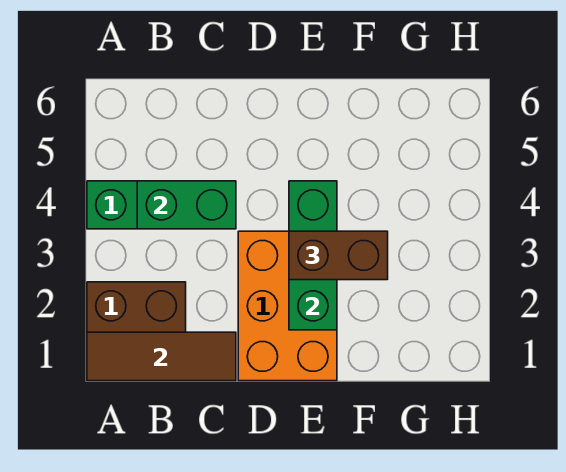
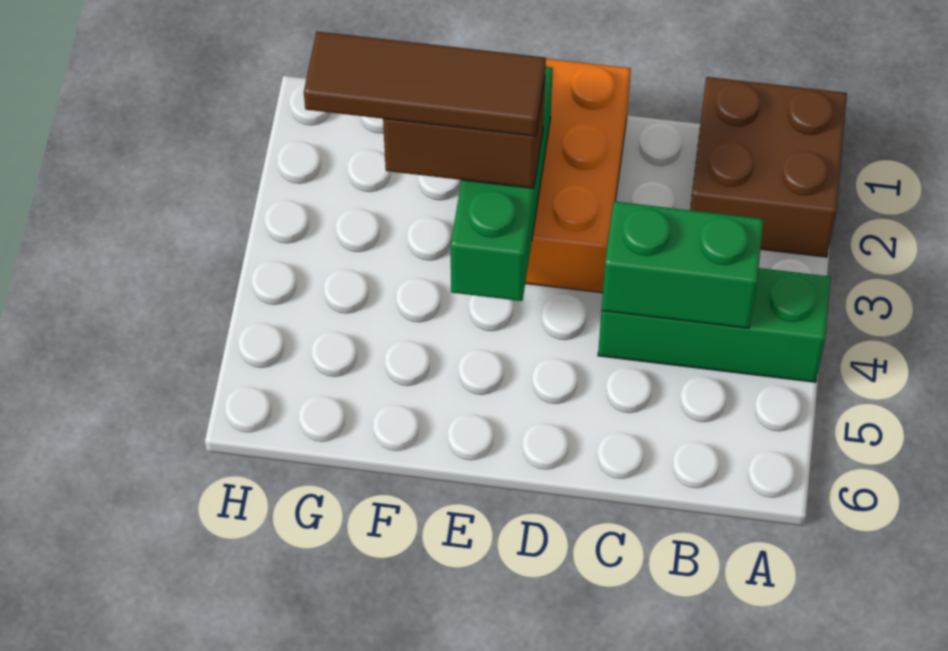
brown tile A1:C1 level 2 -> brown tile E3:G3 level 4

